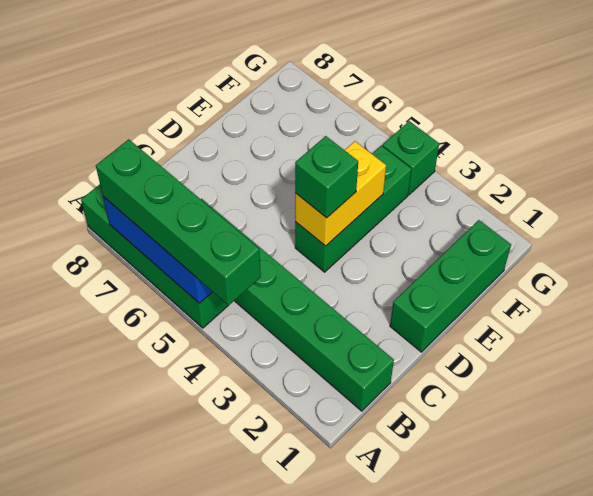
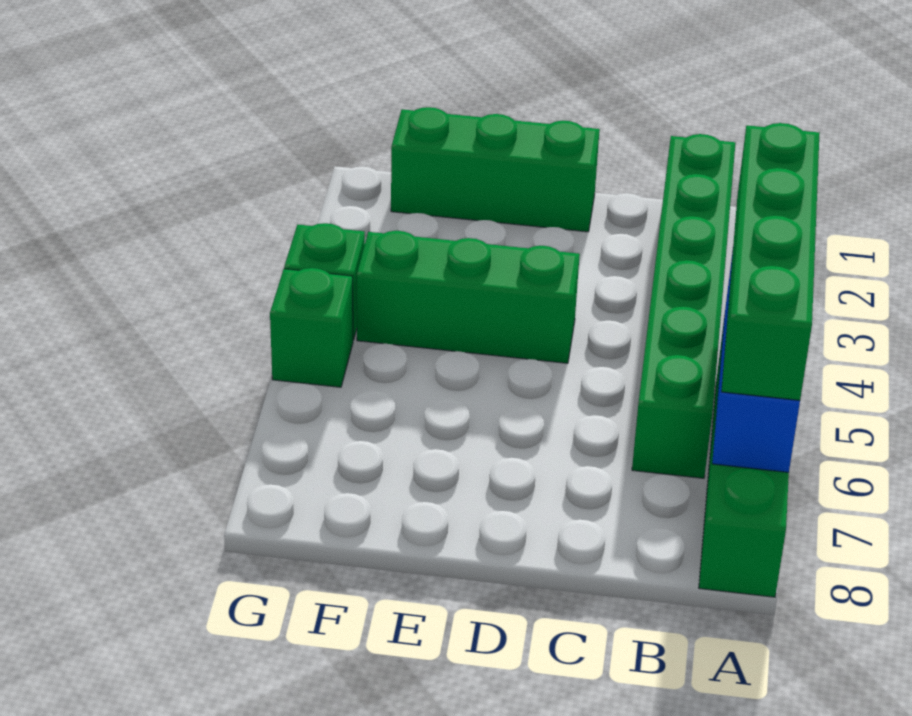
yellow brick D4:E4 level 2 -> none
green brick D4 level 3 -> green brick G5 level 1

